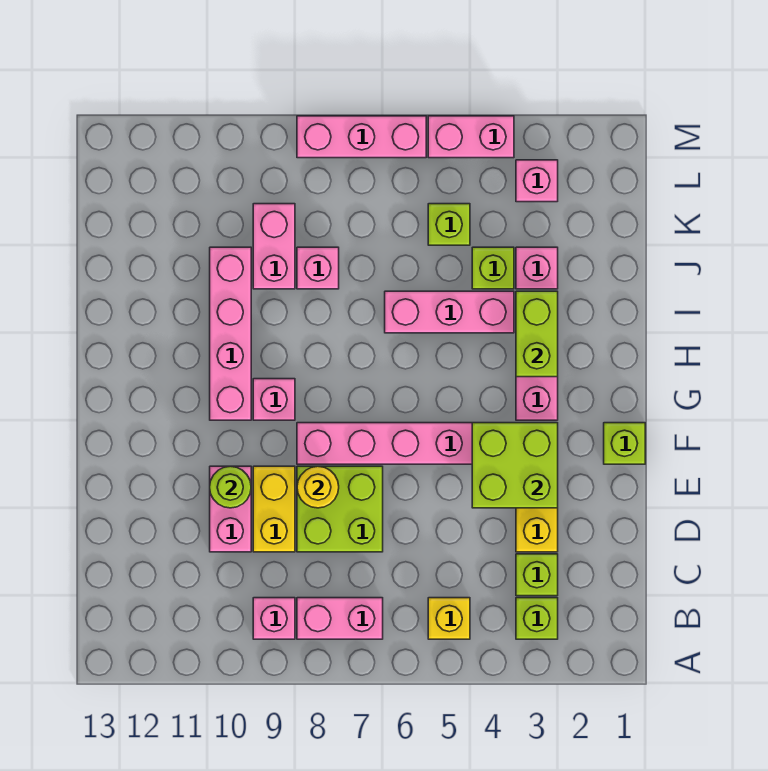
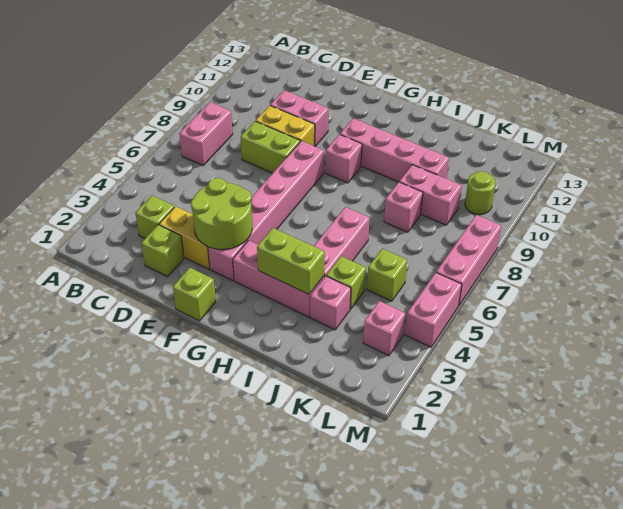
lime brick B3 level 1 -> lime brick D2 level 1
yellow brick B5 level 1 -> none
pink brick B9 level 1 -> none
lime brick D7:E8 level 1 -> lime brick D8:E8 level 1
lime brick E3:F4 level 2 -> lime round brick E3:F4 level 2
yellow round brick E8 level 2 -> none
lime round brick E10 level 2 -> lime round brick L10 level 1

